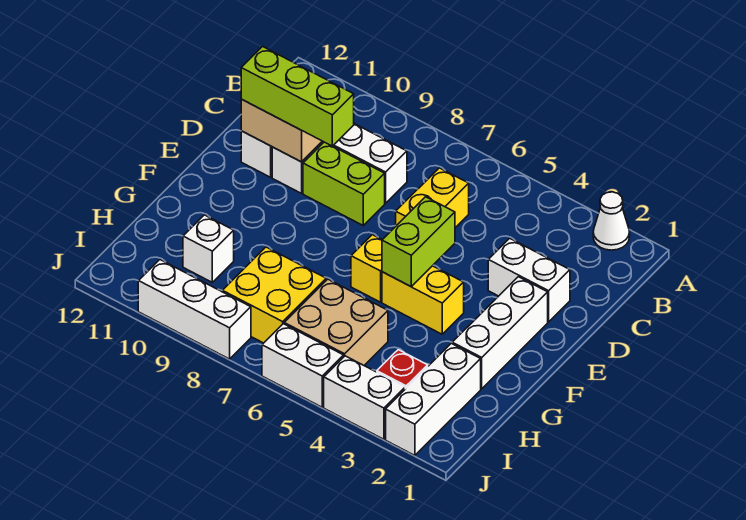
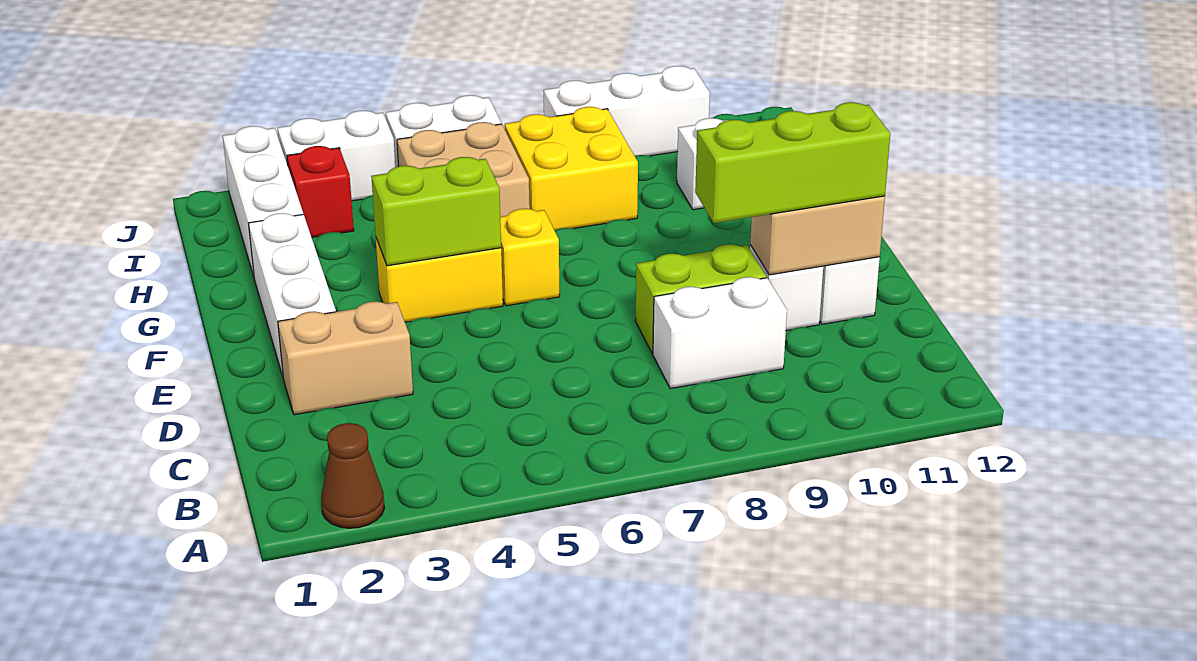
white cone A2 level 1 -> brown cone A2 level 1
yellow brick C6:D6 level 1 -> none
white brick D2:D3 level 1 -> tan brick D2:D3 level 1
lime brick E5:F5 level 2 -> lime brick F4:F5 level 2

